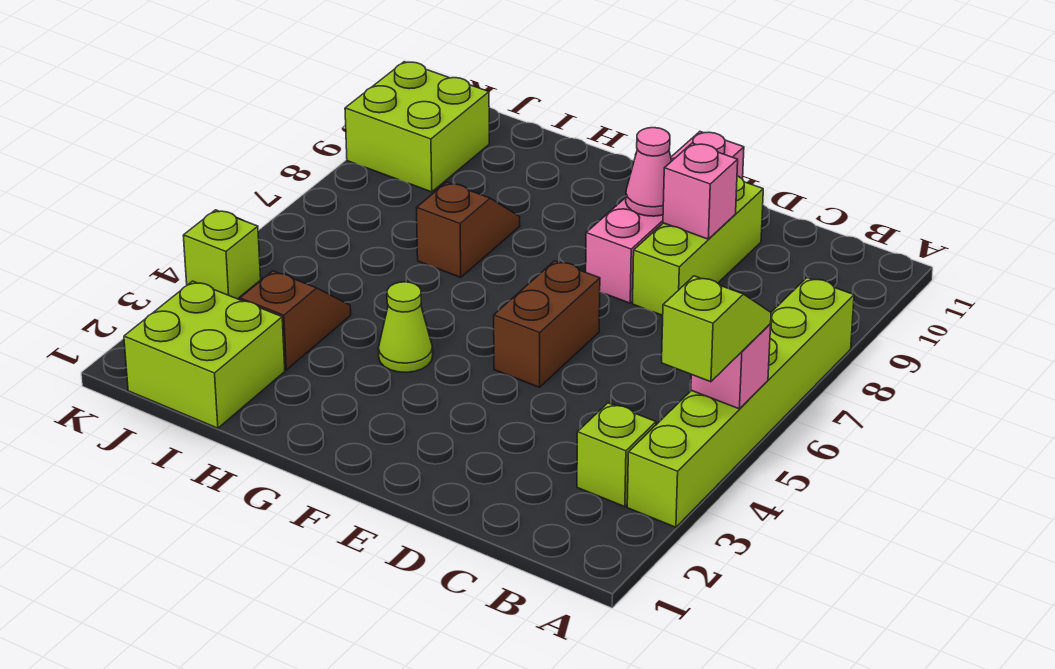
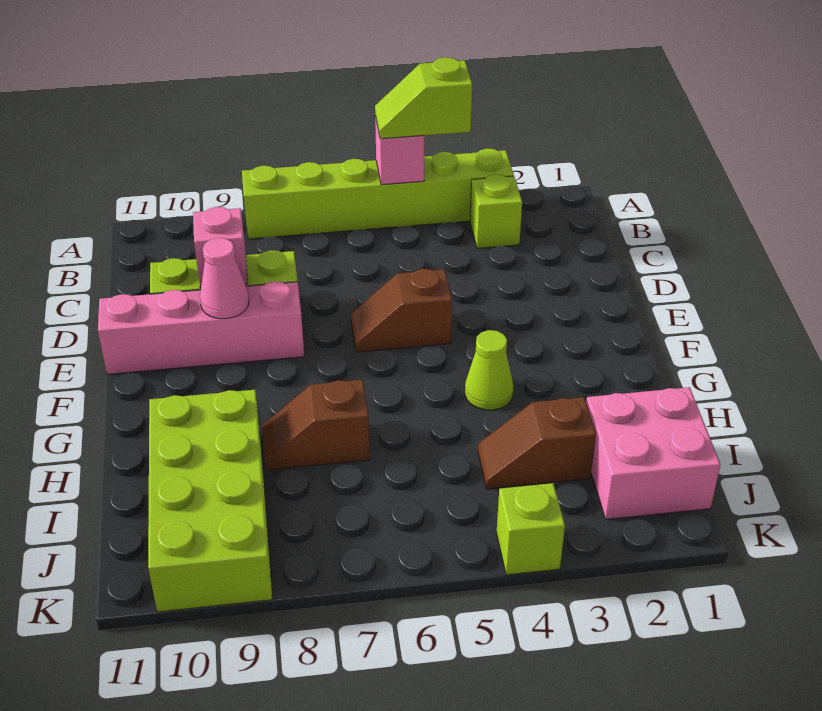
brown brick E5:E6 level 1 -> brown slope E5:E6 level 1 top 5
lime brick I1:J2 level 1 -> pink brick I1:J2 level 1
lime brick J9:K10 level 1 -> lime brick H9:K10 level 1

